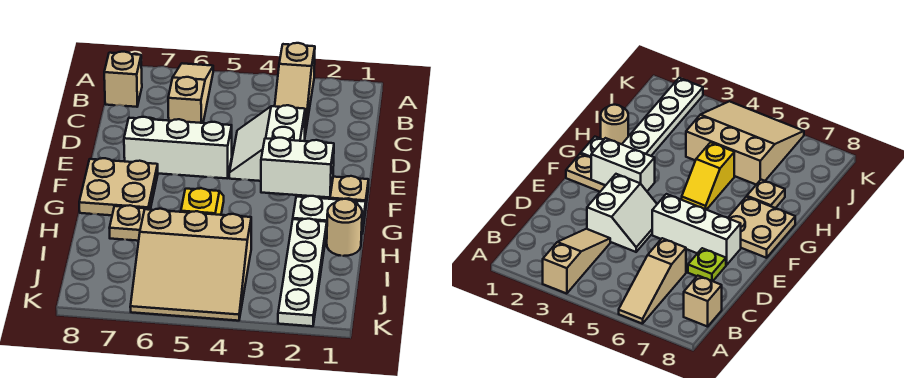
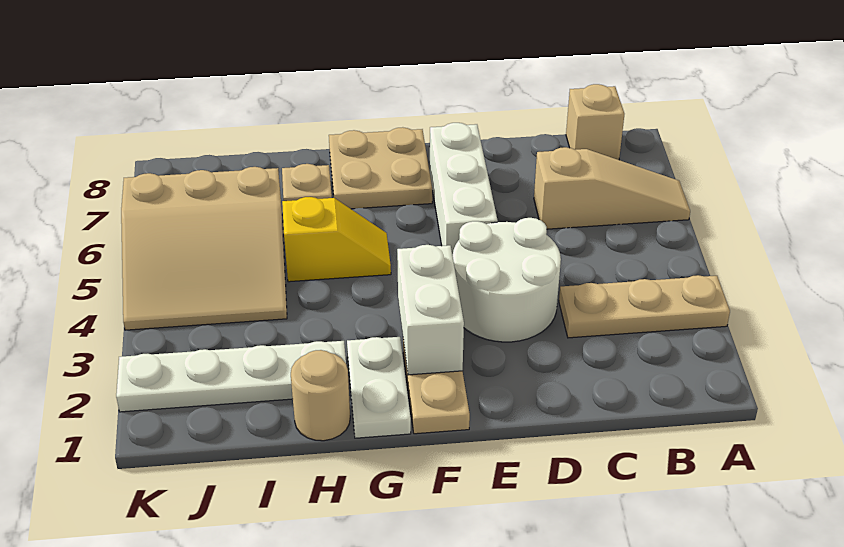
tan slope A3:C3 level 1 top A -> tan plate A3:C3 level 1
white slope D3:E4 level 1 top 3 -> white round brick D3:E4 level 1
lime plate D7 level 1 -> none
tan slope I4:K6 level 1 top I -> tan slope I4:K6 level 1 top 6

